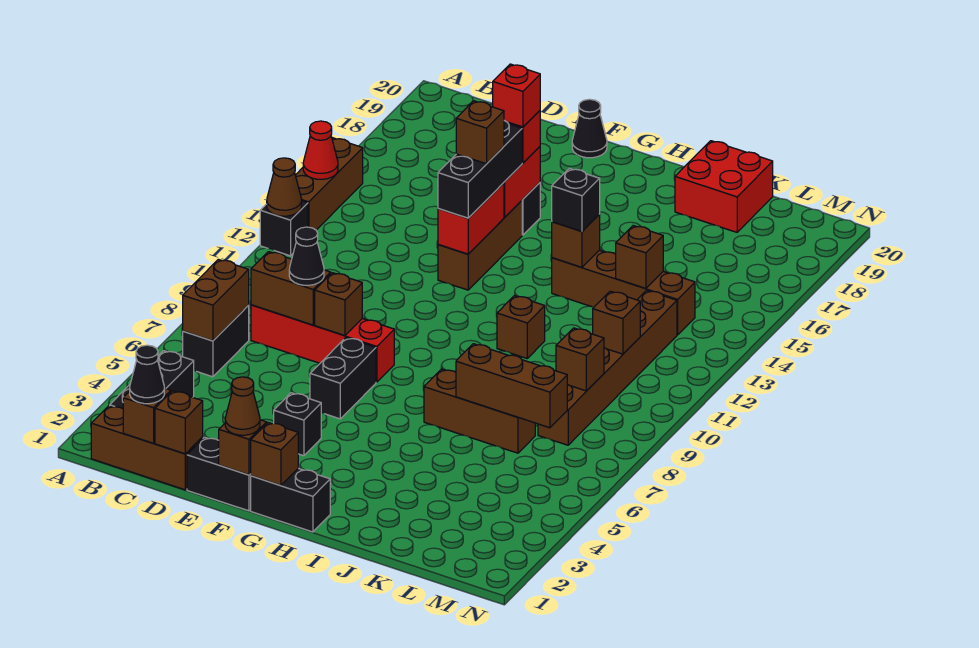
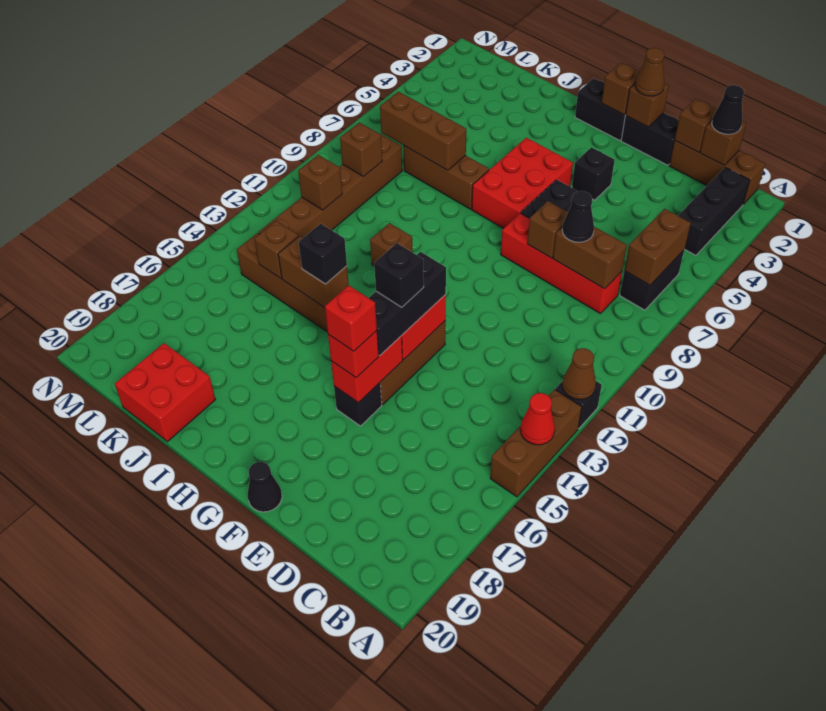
brown brick F14 level 4 -> black brick F14 level 4
none -> red brick G5:H7 level 1
brown brick I14 level 2 -> brown brick I14:J14 level 2

